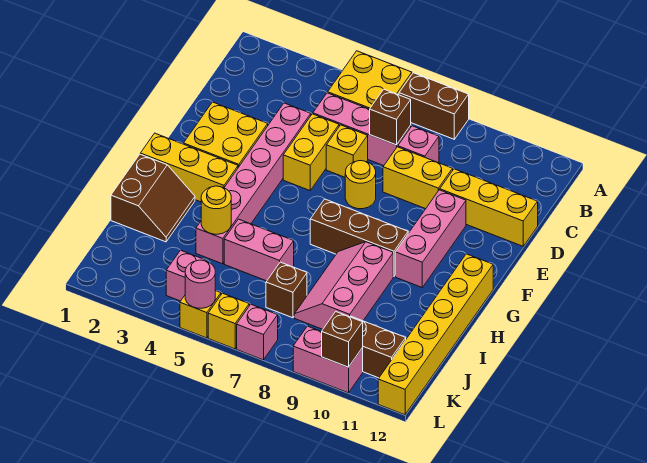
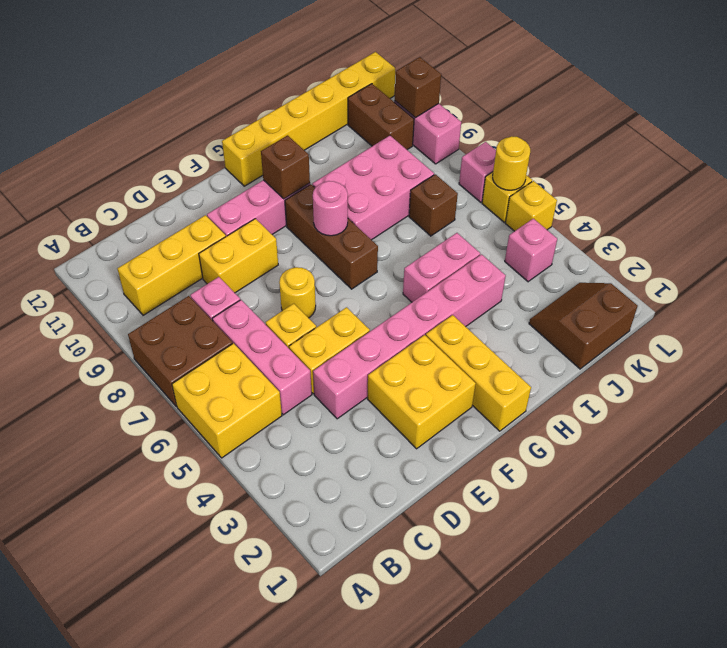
brown brick A7:A8 level 1 -> brown brick A7:B8 level 1
brown brick C7 level 2 -> brown brick G10 level 2
yellow brick D8:D9 level 1 -> yellow brick D9:E9 level 1
yellow brick D10:D12 level 1 -> yellow brick B10:D10 level 1
brown slope H1:I2 level 1 top 1 -> brown slope J1:K2 level 1 top 1
pink slope H8:J9 level 1 top 9 -> pink brick H8:J9 level 1
yellow round brick I4 level 2 -> yellow round brick L6 level 2
pink brick I5:I6 level 1 -> pink brick H5:I5 level 1
pink round brick L5 level 2 -> pink round brick G8 level 2

